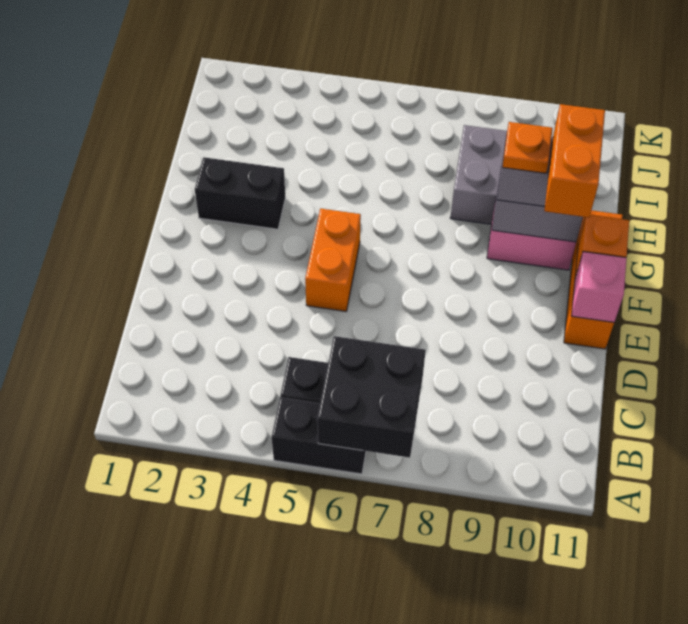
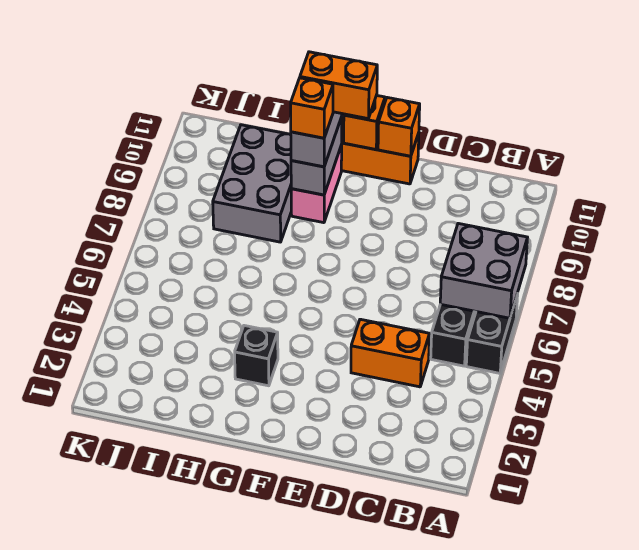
black brick A6:B7 level 2 -> grey brick A6:B7 level 2
orange brick E5:F5 level 1 -> orange brick C4:D4 level 1
pink brick E11 level 2 -> orange brick E11 level 2
black brick G2:G3 level 1 -> black brick G3 level 1
orange plate G9 level 4 -> orange brick G9 level 4

